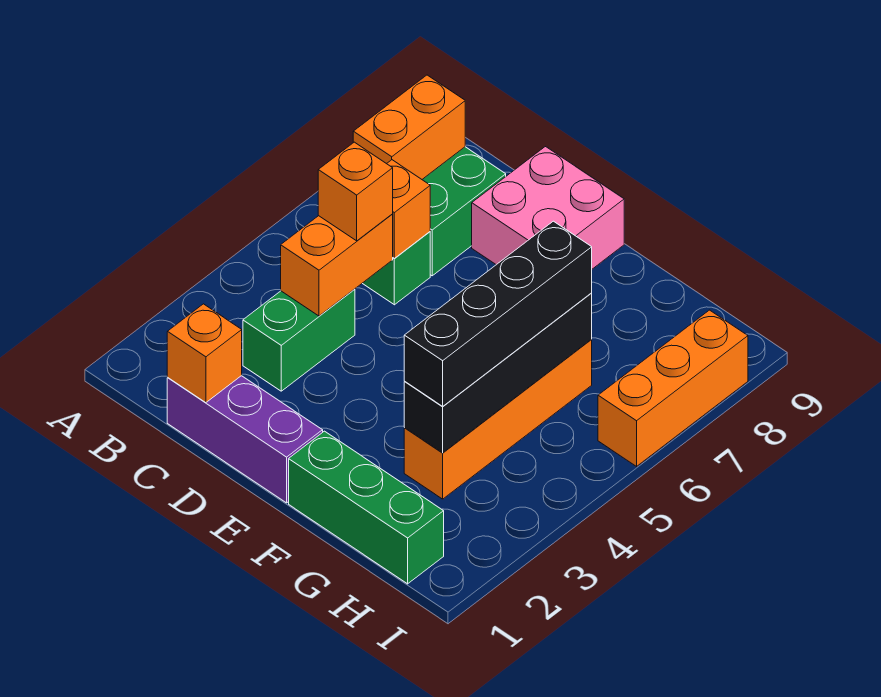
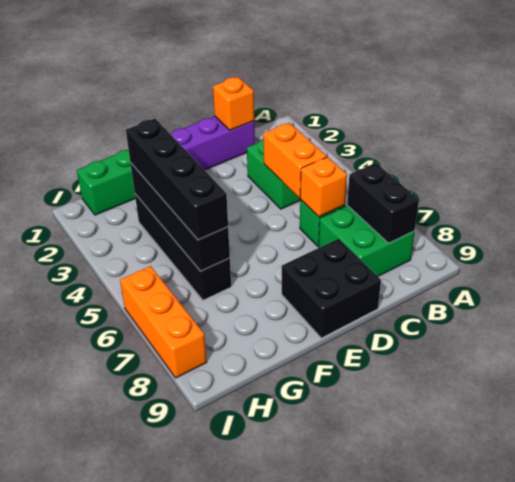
orange brick B7:B8 level 2 -> black brick B7:B8 level 2
orange brick C5 level 3 -> none
pink brick D8:E9 level 1 -> black brick D8:E9 level 1
orange brick G3:G6 level 1 -> black brick G3:G6 level 1

